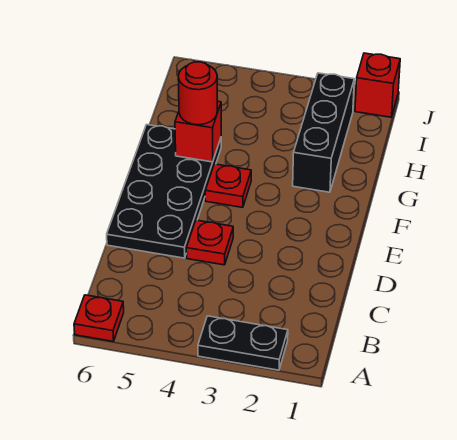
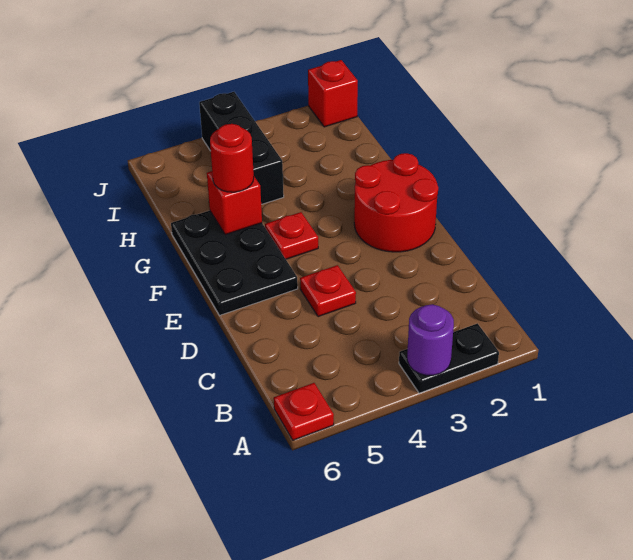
none -> purple round brick A3 level 2
black plate D5:G6 level 1 -> black plate E5:G6 level 1
none -> red round brick E1:F2 level 1
black brick G2:I2 level 1 -> black brick H4:J4 level 1

